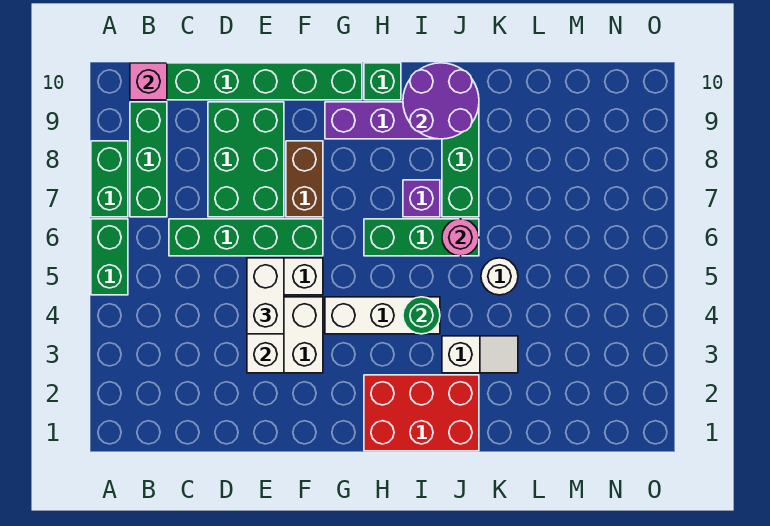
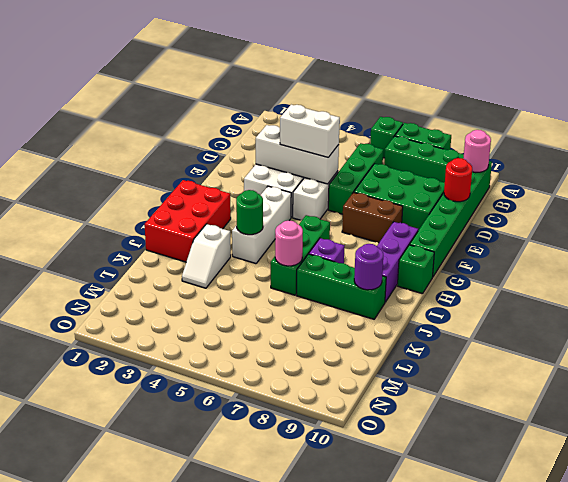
green brick A5:A6 level 1 -> green brick A6 level 1
pink brick B10 level 2 -> pink round brick B10 level 2
green brick C6:F6 level 1 -> green brick C6:E6 level 1
none -> red round brick D10 level 2
purple round brick I9:J10 level 2 -> purple round brick J9 level 2
white round brick K5 level 1 -> none

